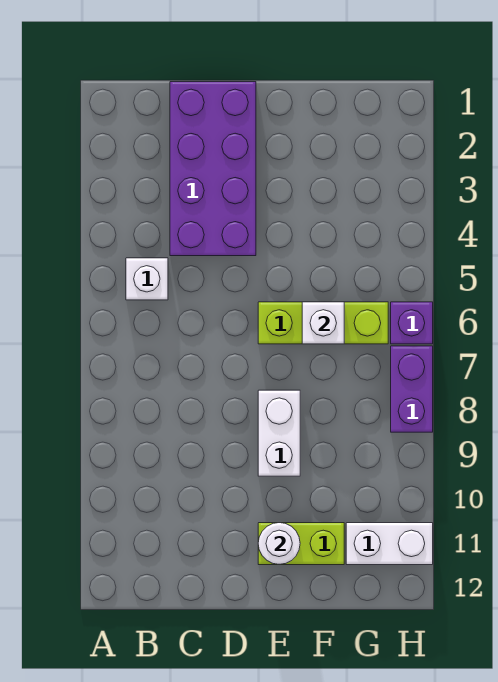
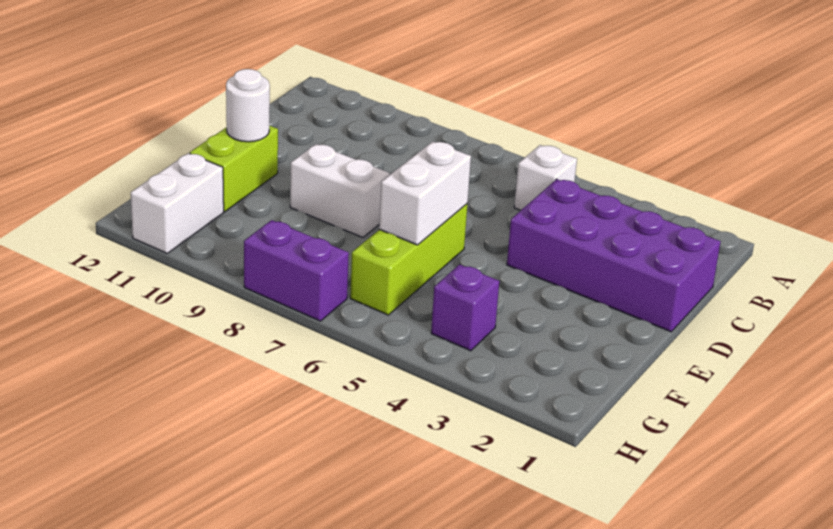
white brick F6 level 2 -> white brick E6:F6 level 2
purple brick H6 level 1 -> purple brick G4 level 1

